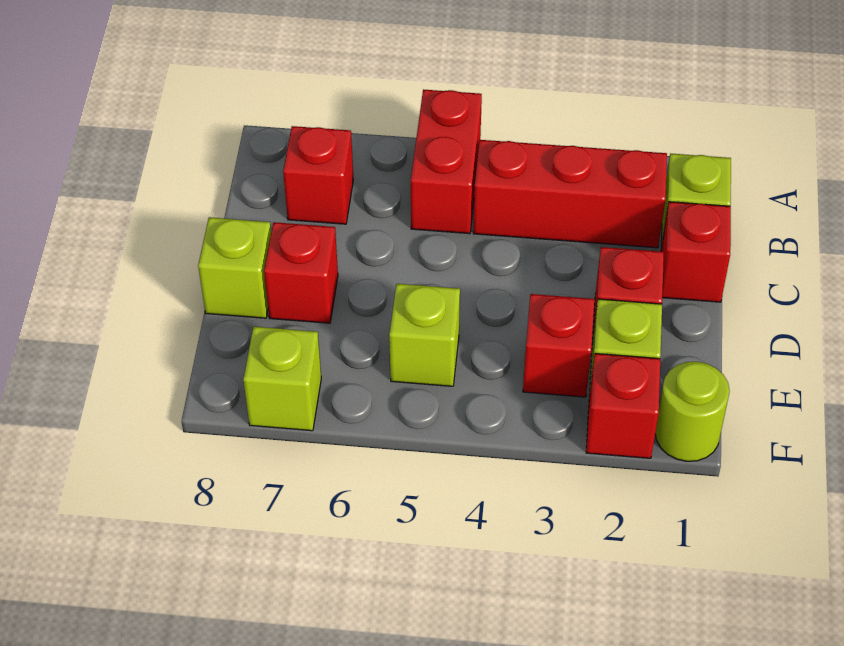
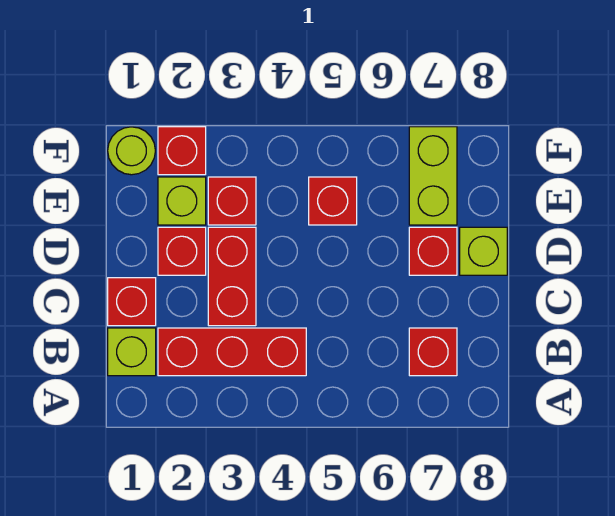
red brick A5:B5 level 1 -> red brick C3:D3 level 1
lime brick E5 level 1 -> red brick E5 level 1
lime brick F7 level 1 -> lime brick E7:F7 level 1

